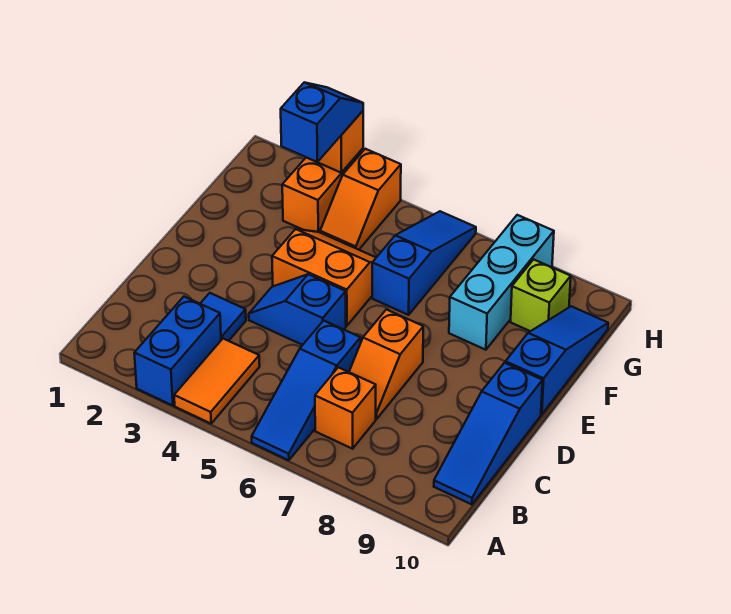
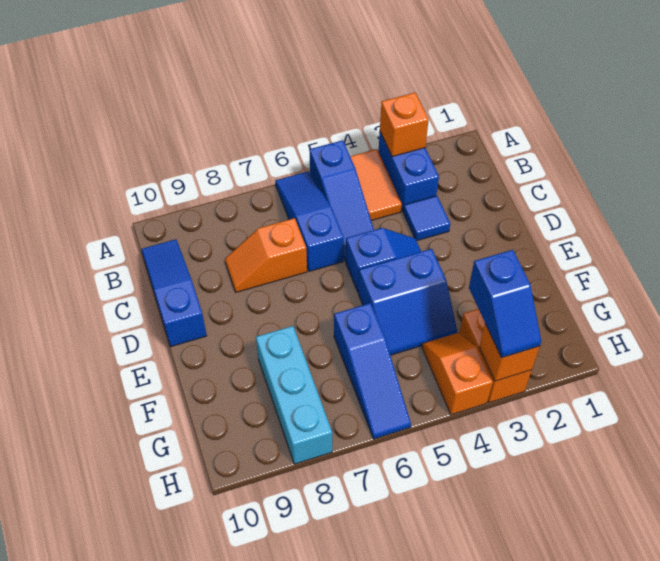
orange brick B7 level 1 -> orange brick A3 level 2
orange slope C7:D7 level 1 top D -> orange slope C7:C8 level 1 top 7
orange slope E4:F5 level 1 top E -> blue slope E4:F5 level 1 top E
blue slope E10:G10 level 1 top E -> blue slope A5:C5 level 1 top A
lime brick G9 level 1 -> none

